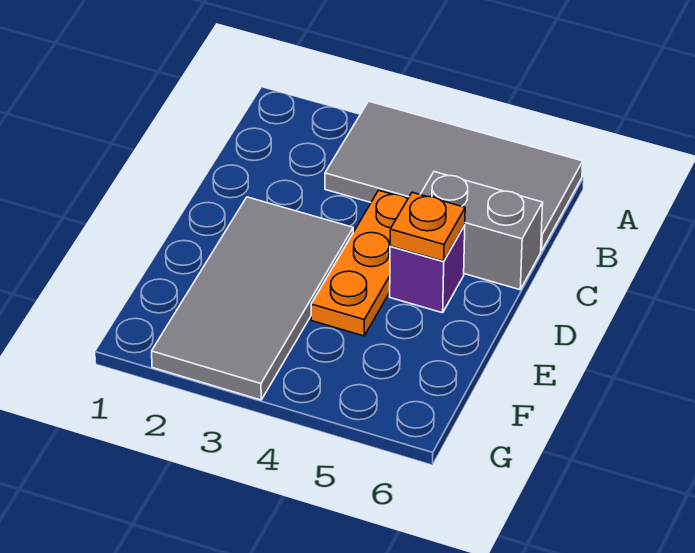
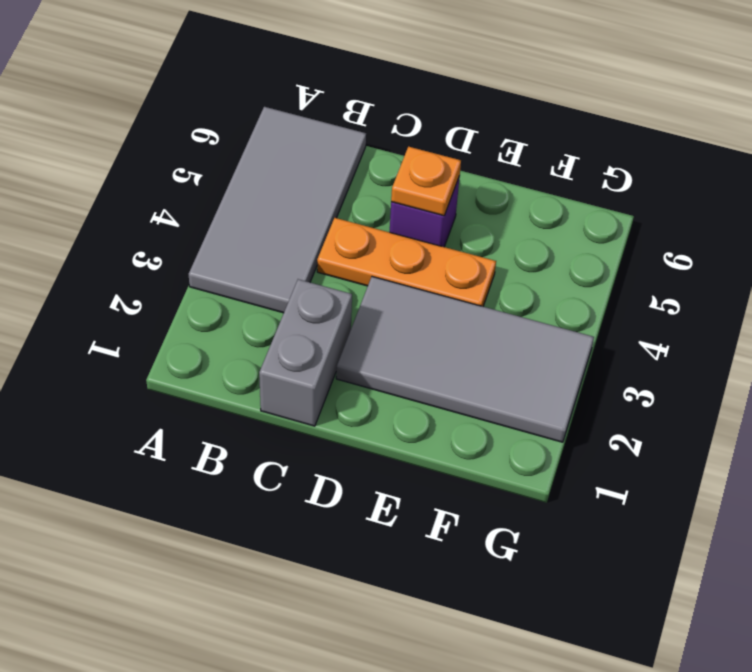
grey brick C5:C6 level 1 -> grey brick C1:C2 level 1

